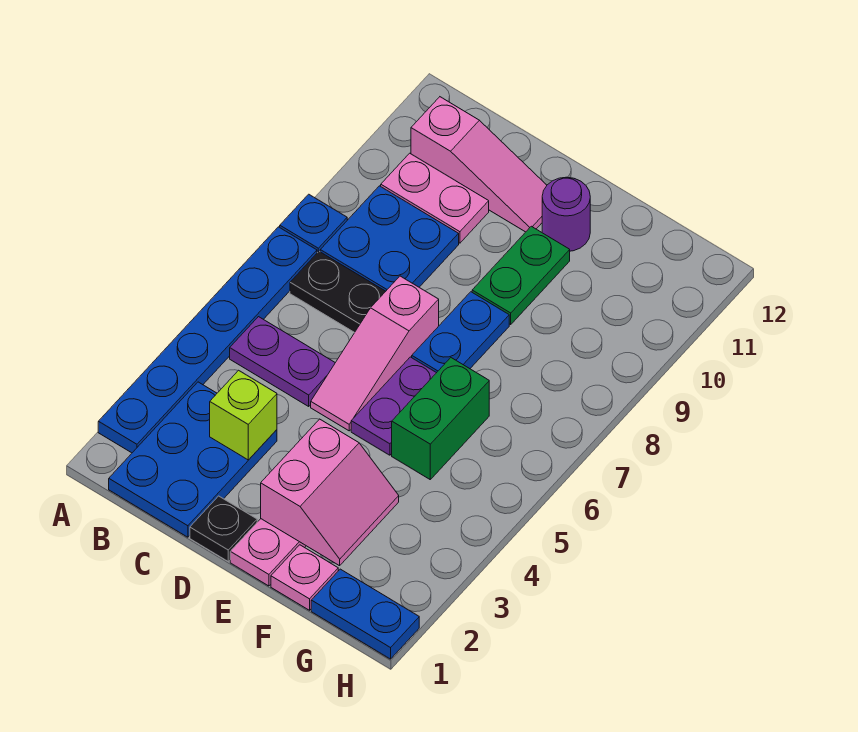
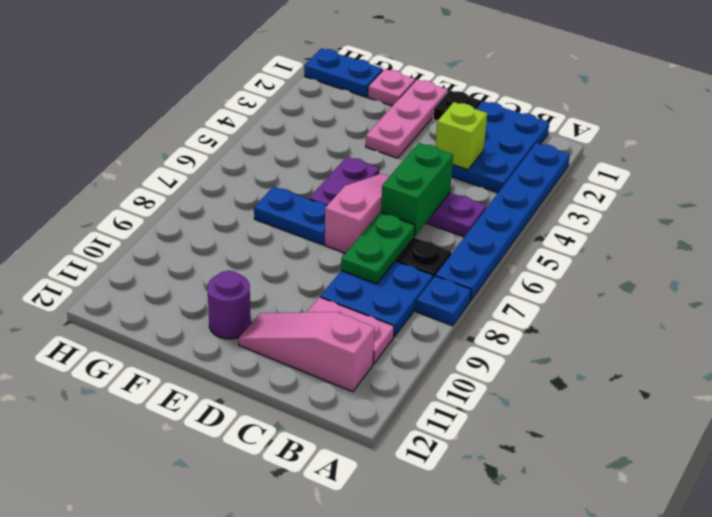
pink slope E2:F3 level 2 top E -> none
blue plate E7:E8 level 1 -> blue plate E7:F7 level 1
green plate E9:E10 level 1 -> green plate C7:C8 level 2
green brick F5:F6 level 1 -> green brick C5:C6 level 2

